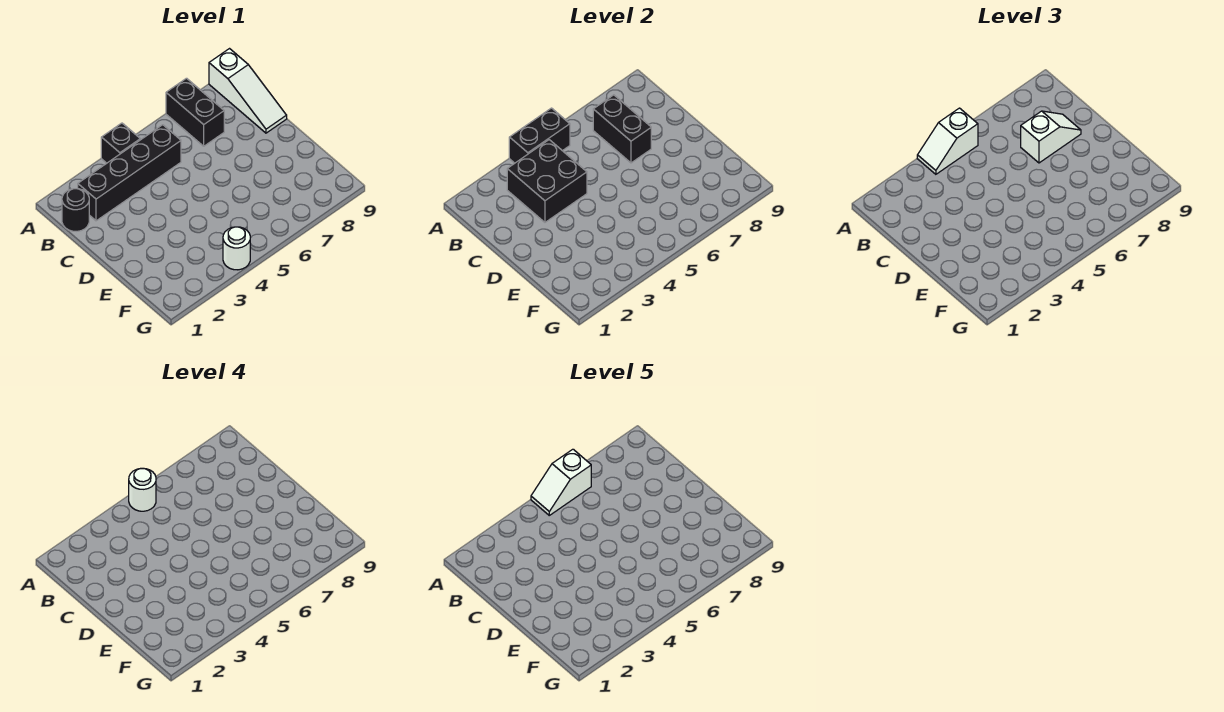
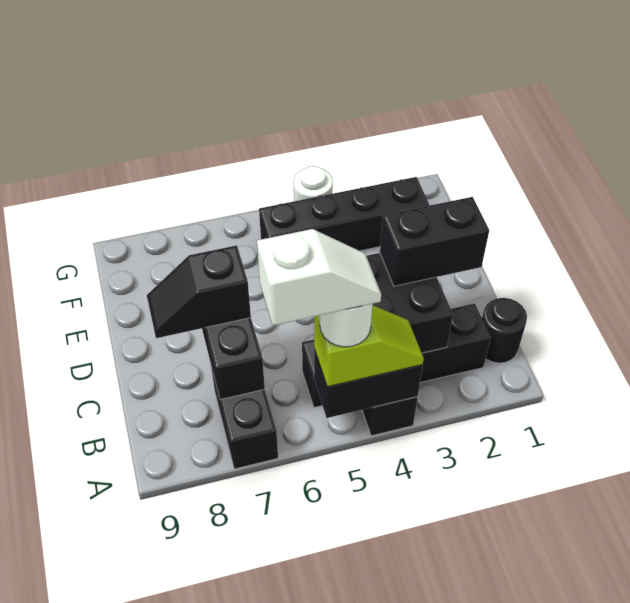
white slope A4:A5 level 3 top 5 -> lime slope A4:A5 level 3 top 5
white slope A9:C9 level 1 top A -> none
none -> black brick C2:C3 level 3
white slope C7:C8 level 3 top 7 -> black slope C7:C8 level 3 top 7
none -> black brick F2:F5 level 1

